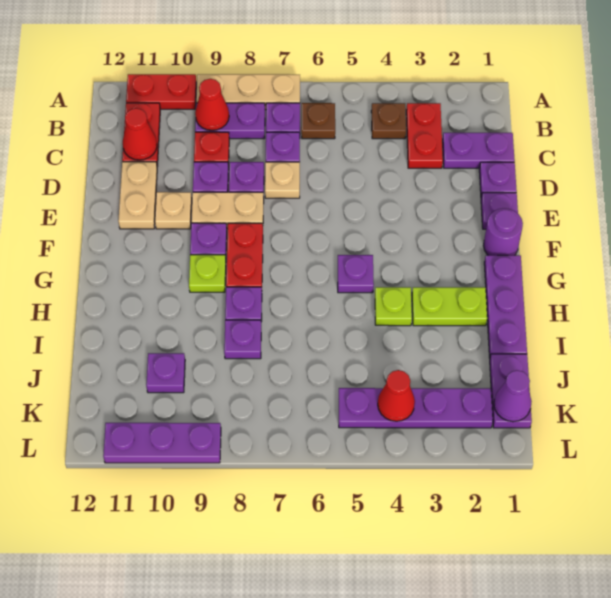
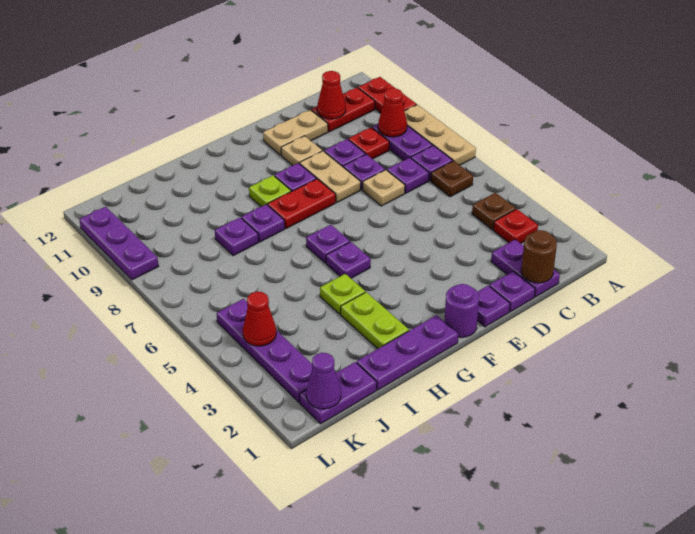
red plate B3:C3 level 1 -> red plate B3 level 1
none -> brown round brick C1 level 2
purple plate J10 level 1 -> purple plate G6 level 1

